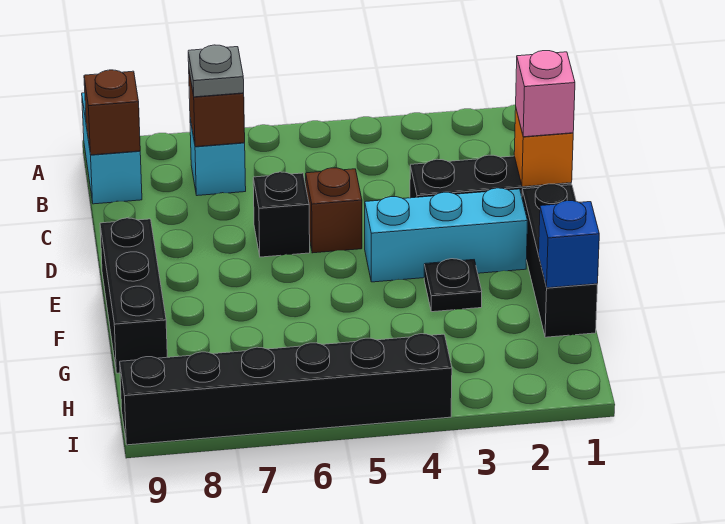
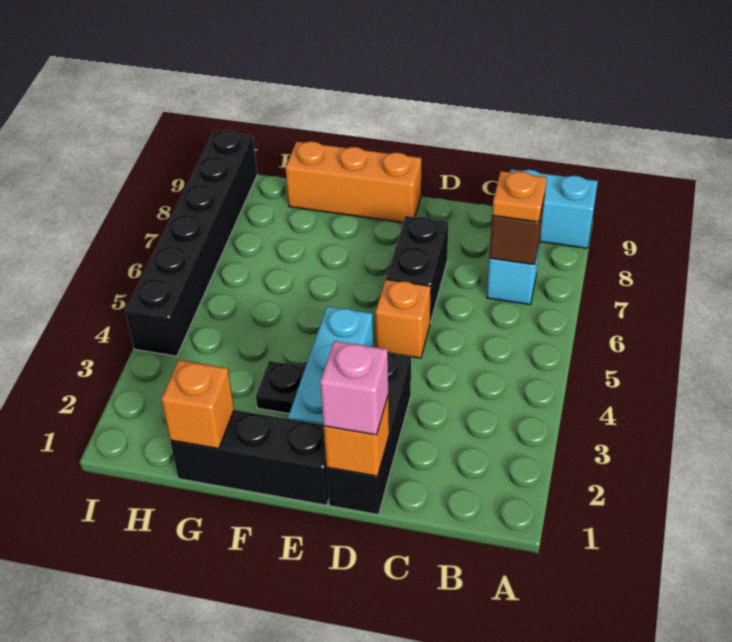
grey plate B7 level 3 -> orange plate B7 level 3
brown brick B9 level 2 -> none
brown brick D5 level 1 -> orange brick D5 level 1
black brick D6 level 1 -> black brick D6:D7 level 1
black brick E9:G9 level 1 -> orange brick E9:G9 level 1
blue brick G1 level 2 -> orange brick G1 level 2

